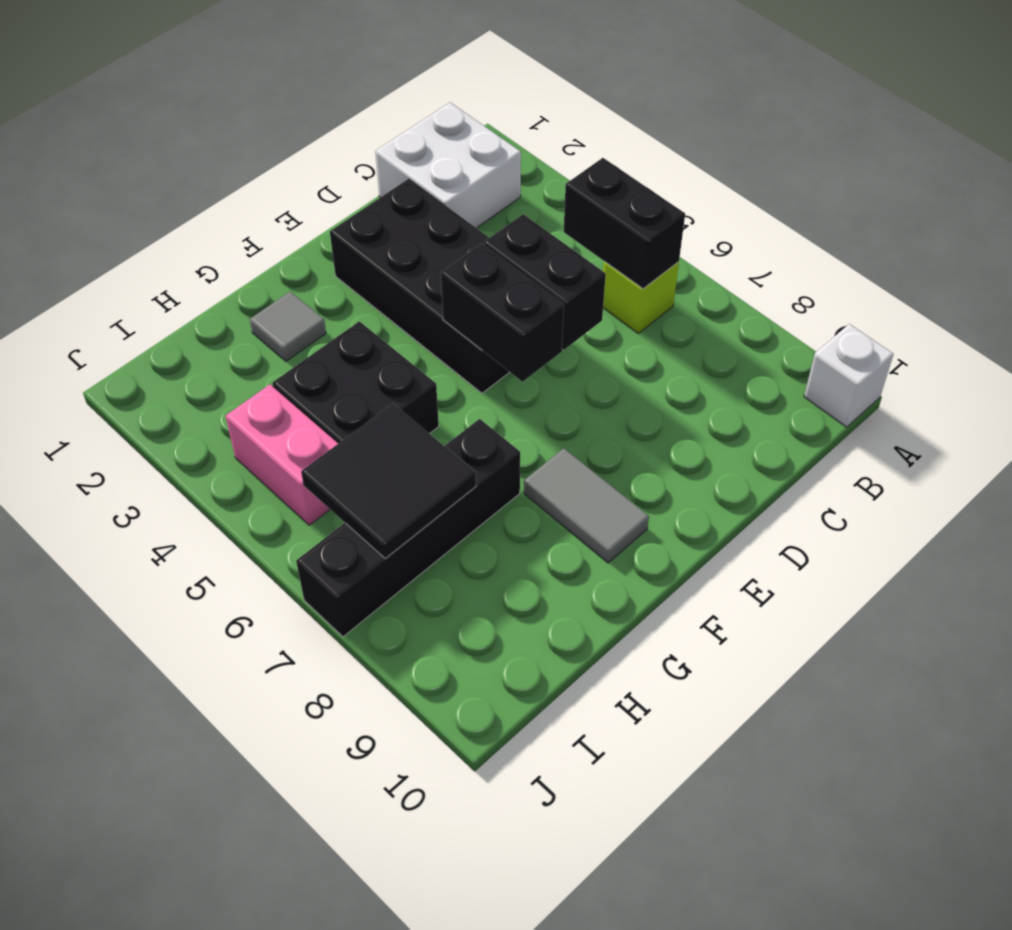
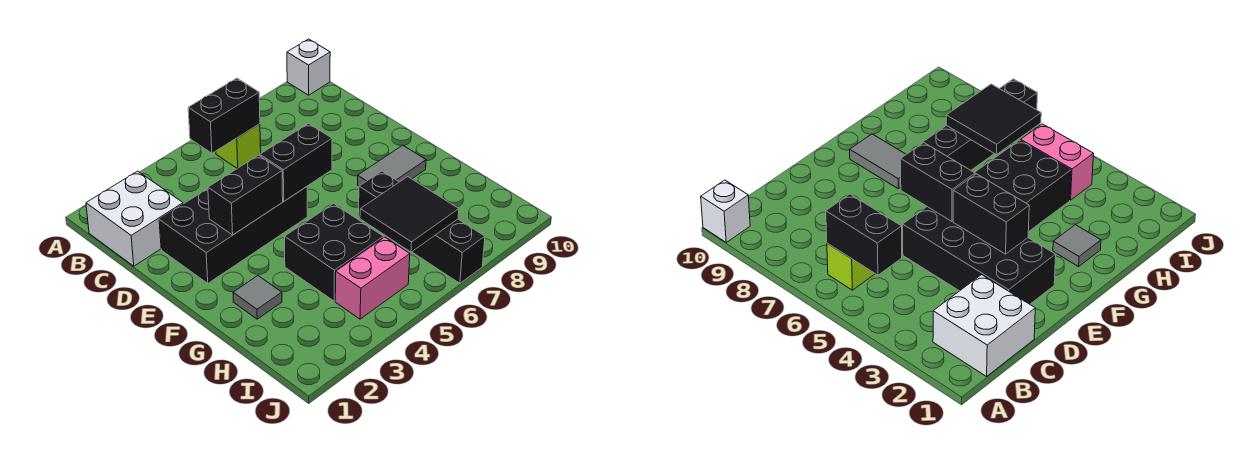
black brick D5:D6 level 2 -> black brick E3:E4 level 2

